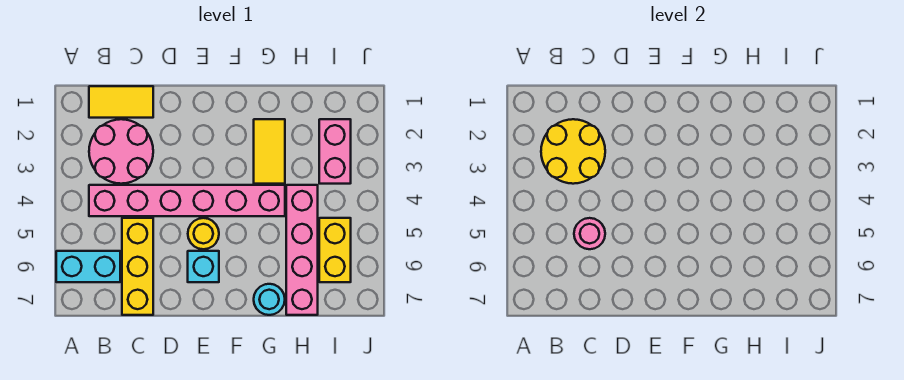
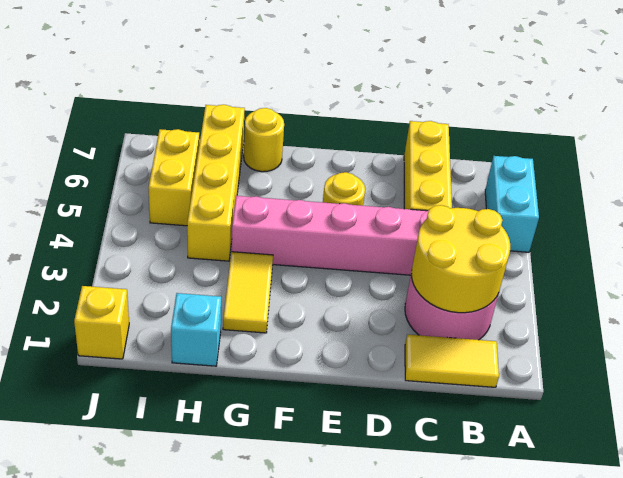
cyan brick A6:B6 level 1 -> cyan brick A5:A6 level 1
pink round brick C5 level 2 -> none
cyan brick E6 level 1 -> cyan brick H1 level 1
cyan round brick G7 level 1 -> yellow round brick G7 level 1
pink brick H4:H7 level 1 -> yellow brick H4:H7 level 1
pink brick I2:I3 level 1 -> none
none -> yellow brick J1 level 1

